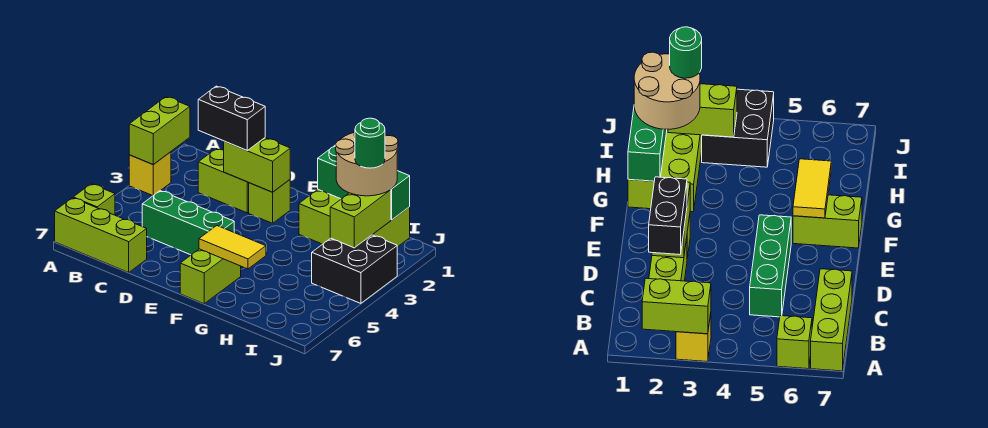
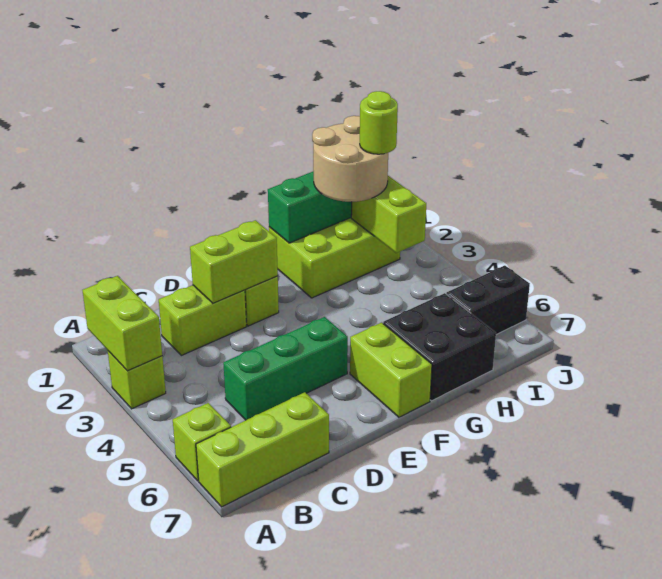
yellow brick A3 level 1 -> lime brick A3 level 1
black brick C2:D2 level 3 -> black brick I6:J6 level 1
yellow tile F6:G6 level 2 -> none
green round brick I2 level 4 -> lime round brick I2 level 4
black brick I3:J4 level 1 -> black brick G6:H7 level 1

